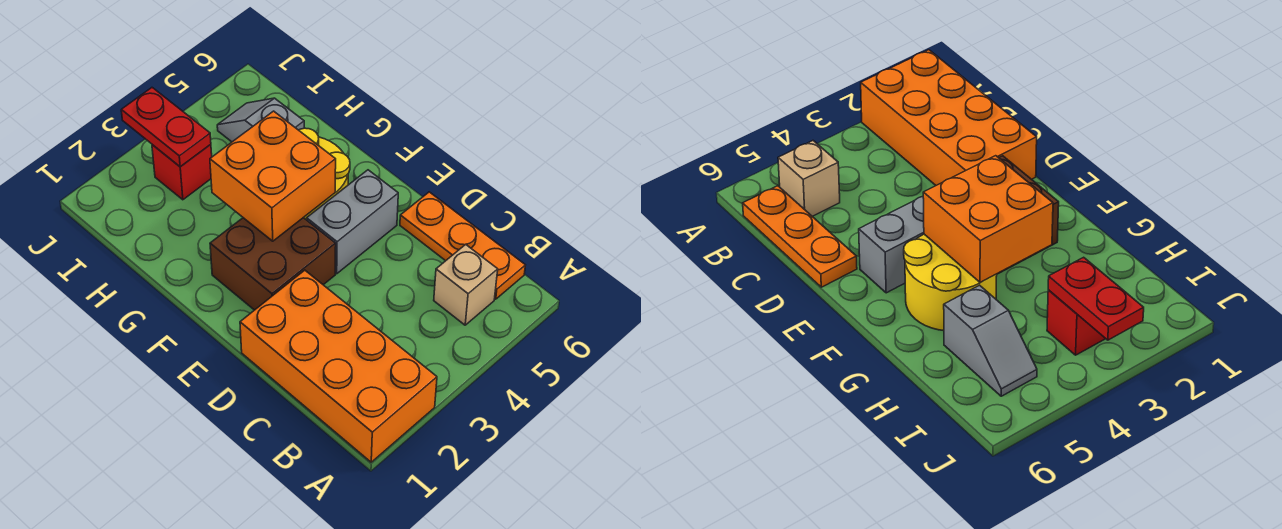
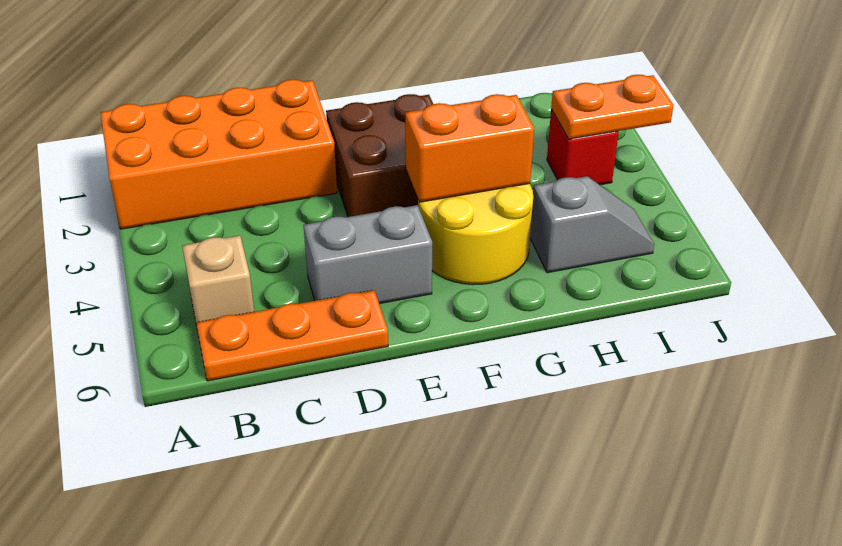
grey brick E4:E5 level 1 -> grey brick D5:E5 level 1
orange brick F3:G4 level 2 -> orange brick F4:G4 level 2
red plate I3:J3 level 2 -> orange plate I3:J3 level 2

